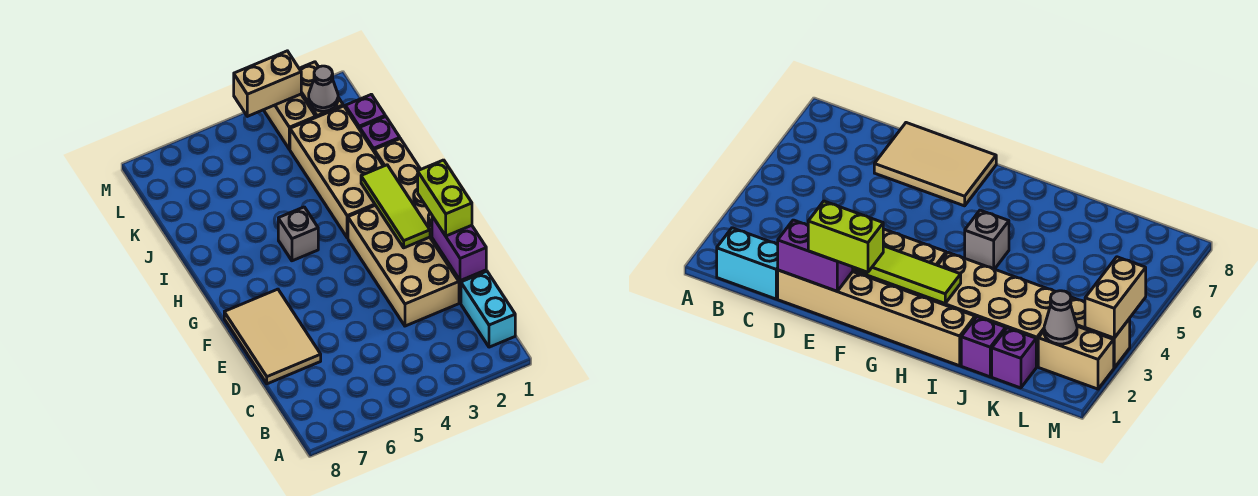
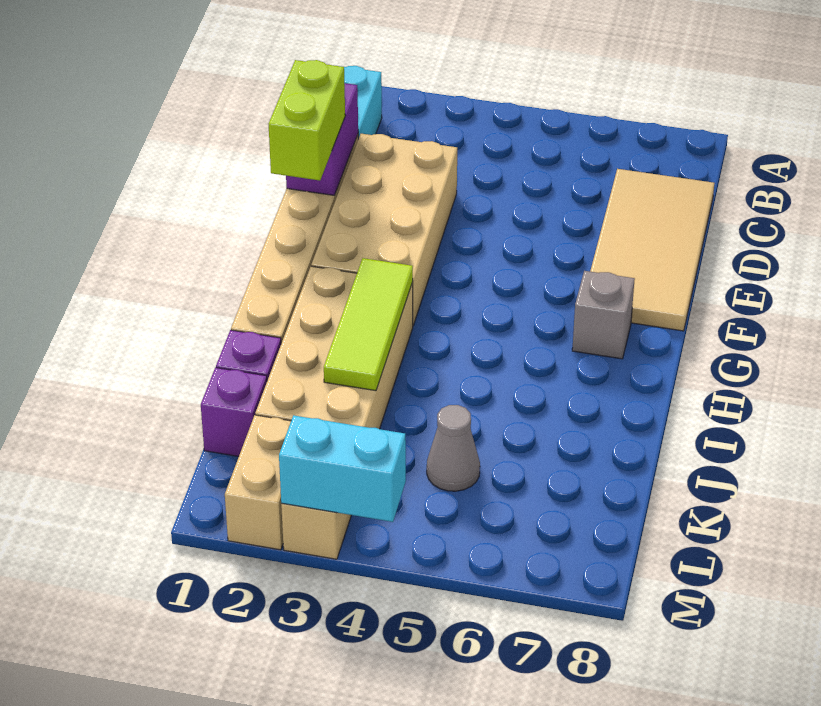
tan tile D7:F8 level 1 -> tan tile C7:F8 level 1
lime tile F2:H2 level 2 -> lime tile H3:J3 level 2
grey brick H5 level 1 -> grey brick G7 level 1
grey cone L2 level 2 -> grey cone K5 level 1
tan brick M3:M4 level 2 -> cyan brick M3:M4 level 2

